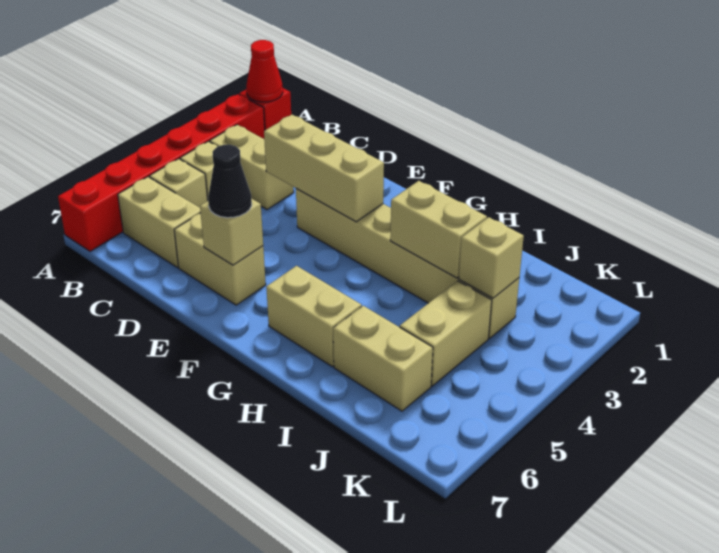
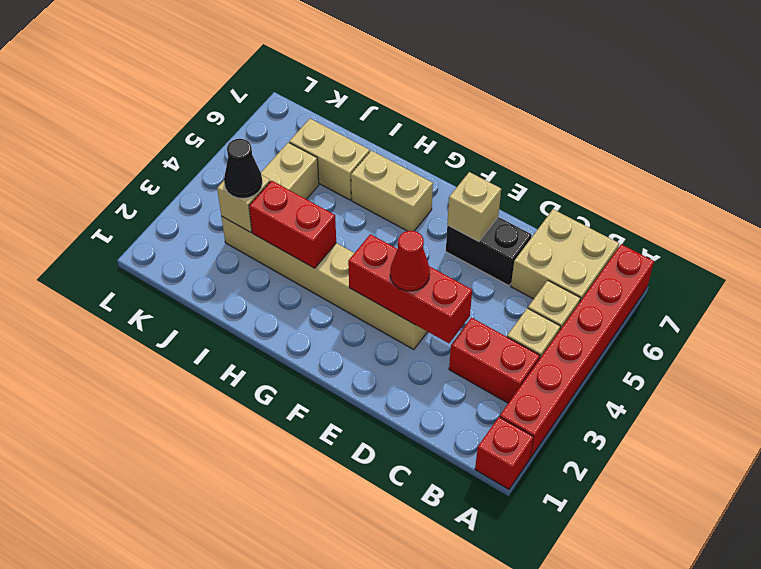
red cone A1 level 2 -> red cone E3 level 3
tan brick B3:C3 level 1 -> red brick B3:C3 level 1
tan brick B6:C6 level 1 -> tan brick B6:C7 level 1
tan brick D3:F3 level 2 -> red brick D3:F3 level 2
tan brick D6:E6 level 1 -> black brick D6:E6 level 1
black cone E6 level 3 -> black cone J3 level 3
tan brick H3:I3 level 2 -> red brick H3:I3 level 2

